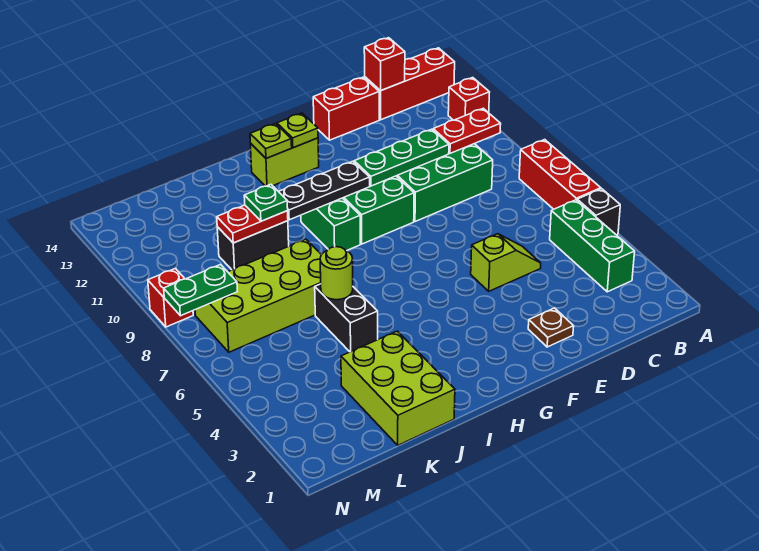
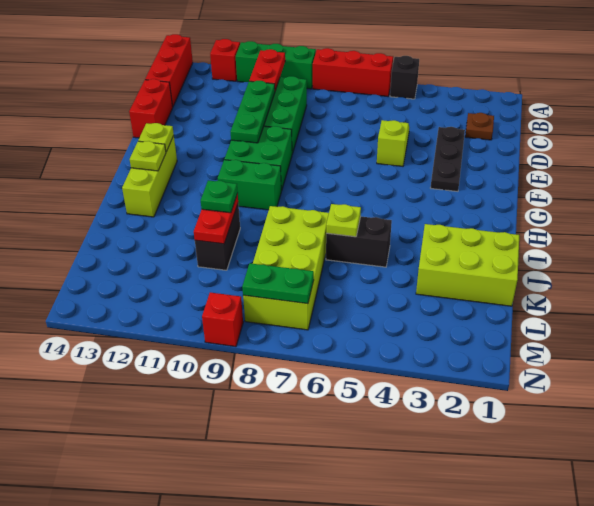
green brick B3:B5 level 1 -> green brick A9:A11 level 1
red brick C14 level 2 -> none
brown plate E2 level 1 -> brown plate C2 level 1
black plate G10:I10 level 2 -> black plate D3:F3 level 1
lime brick G13:H13 level 1 -> lime brick G13:I13 level 1
lime round brick J6 level 2 -> lime plate J6 level 2
green plate M8:N8 level 2 -> green plate M7:M8 level 2

